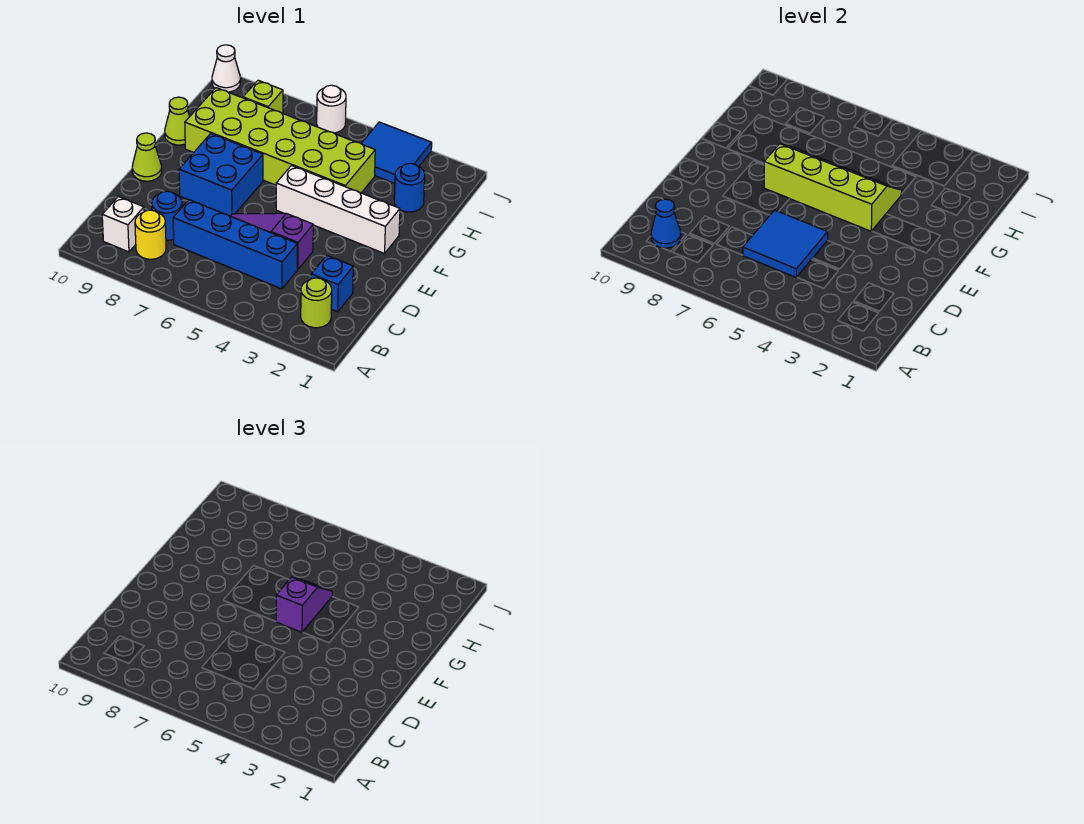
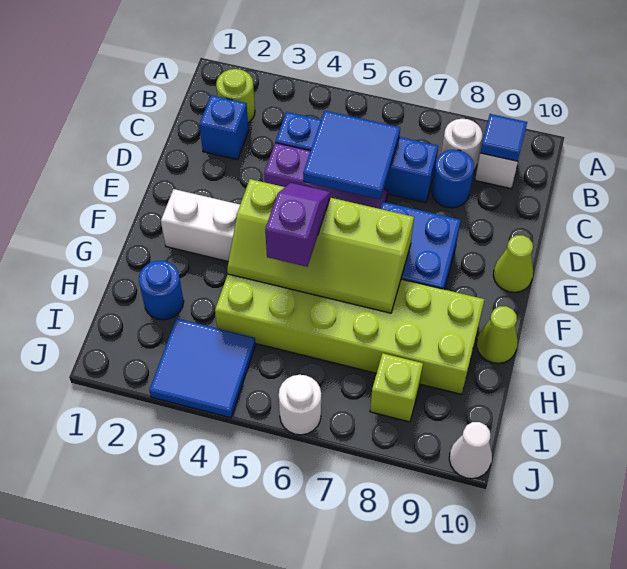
yellow round brick B8 level 1 -> white round brick B8 level 1
blue cone B9 level 2 -> blue tile B9 level 2
purple slope F5:G5 level 3 top F -> purple slope F5:G5 level 3 top G

